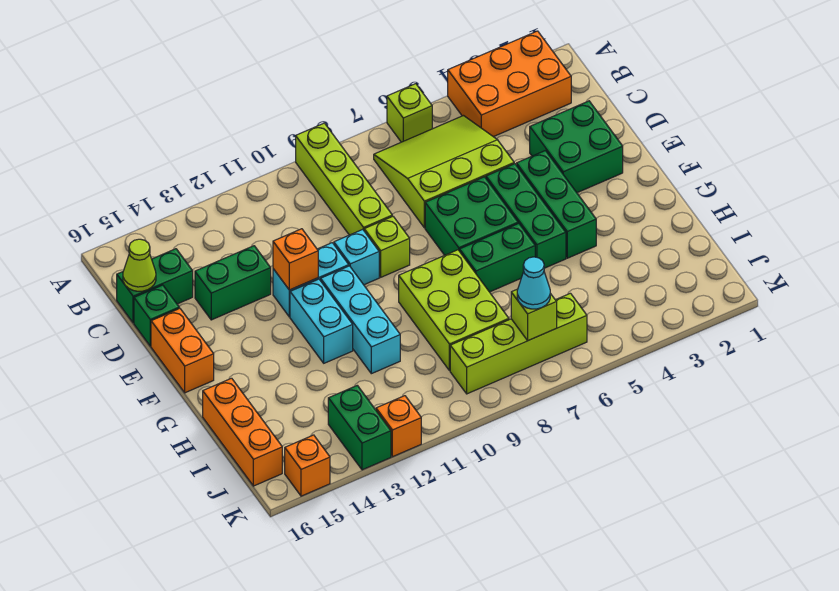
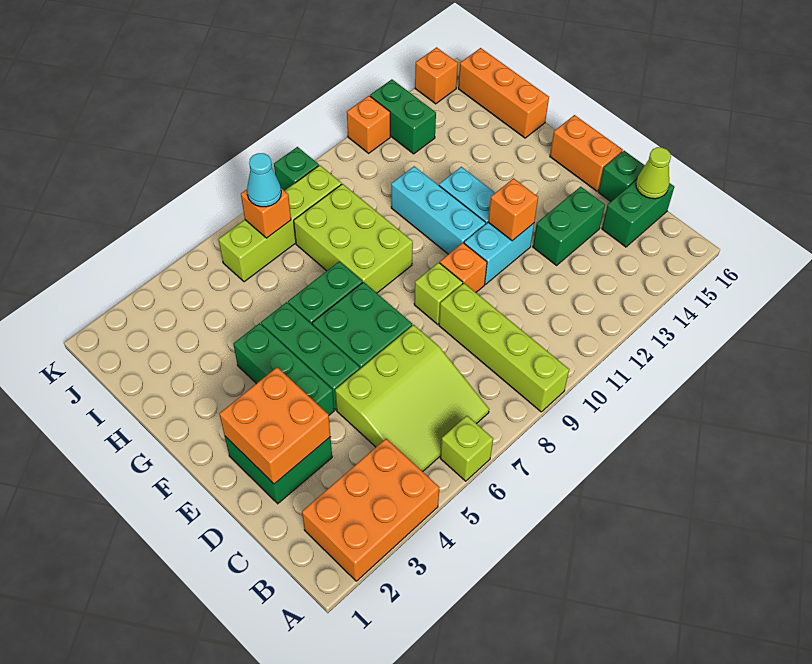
none -> orange brick D2:E3 level 2
cyan brick E10 level 1 -> orange brick E10 level 1
lime brick J7 level 2 -> orange brick J7 level 2
none -> green brick K9 level 1

